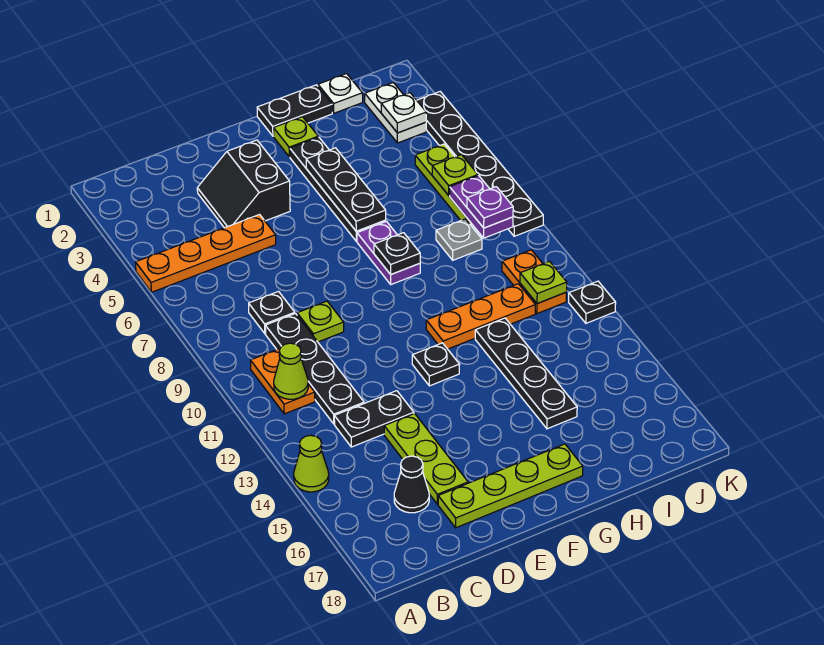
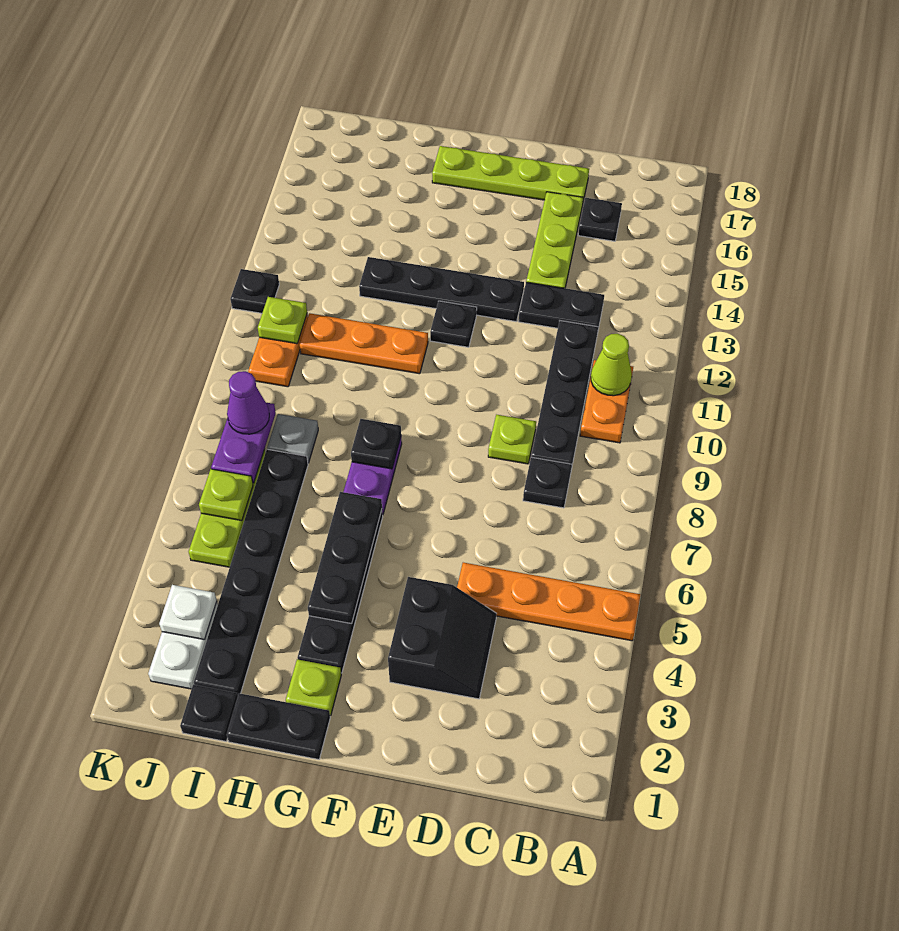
lime cone A14 level 1 -> none
black cone C16 level 1 -> black plate C16 level 1
black plate H12:H15 level 1 -> black plate E13:H13 level 1
white plate I1 level 1 -> black plate I1 level 1
purple plate J8 level 3 -> purple cone J8 level 3
black plate K3:K8 level 1 -> black plate I2:I7 level 1

